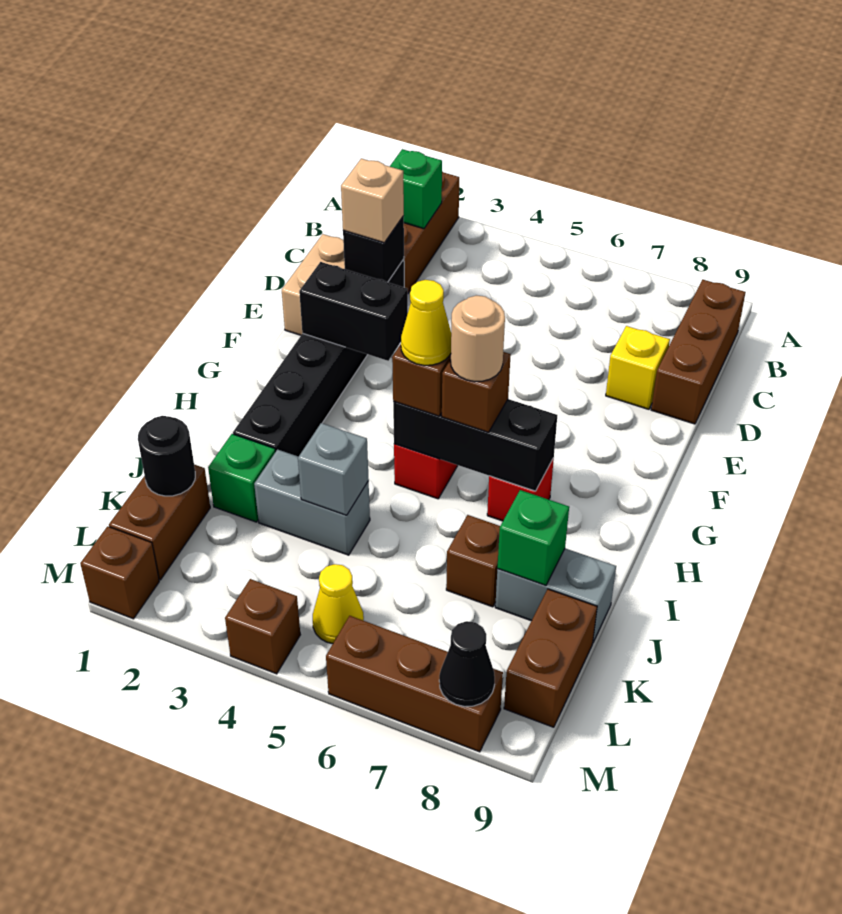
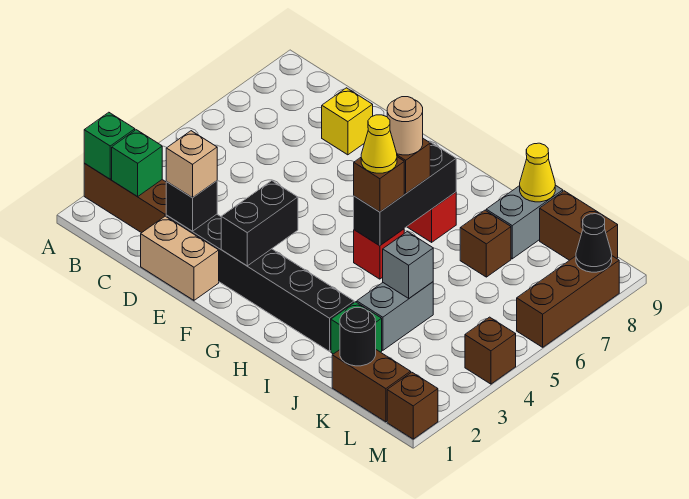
brown brick B9:D9 level 1 -> none
green brick J8 level 2 -> green brick A2 level 2
yellow cone L5 level 1 -> yellow cone J9 level 2

